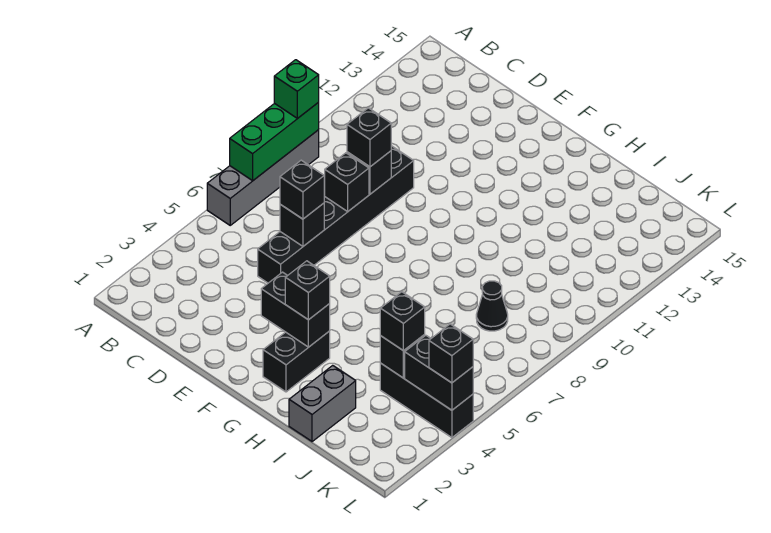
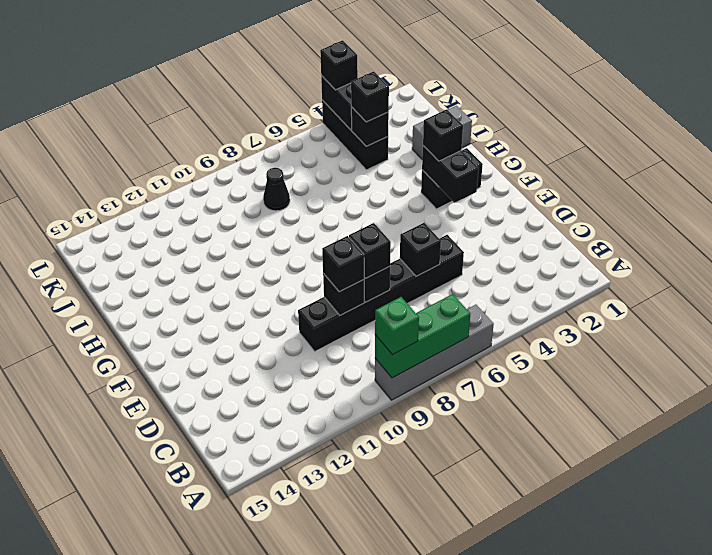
black brick D6 level 3 -> black brick D8 level 3

